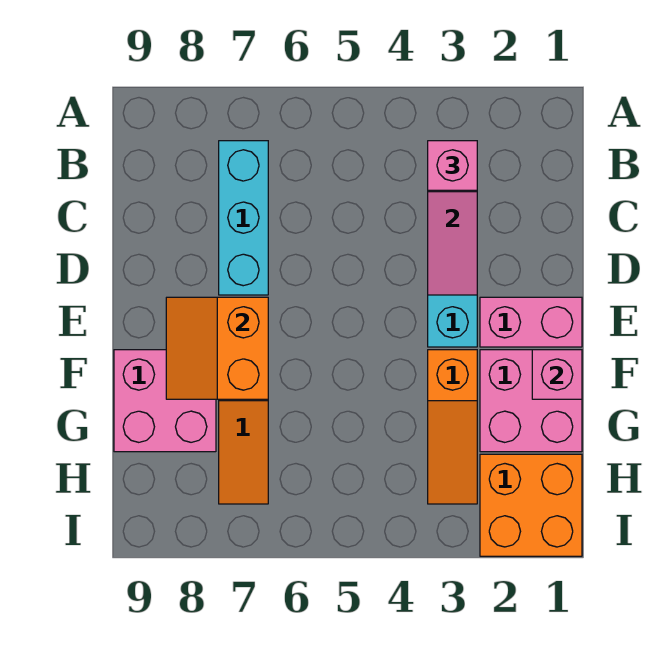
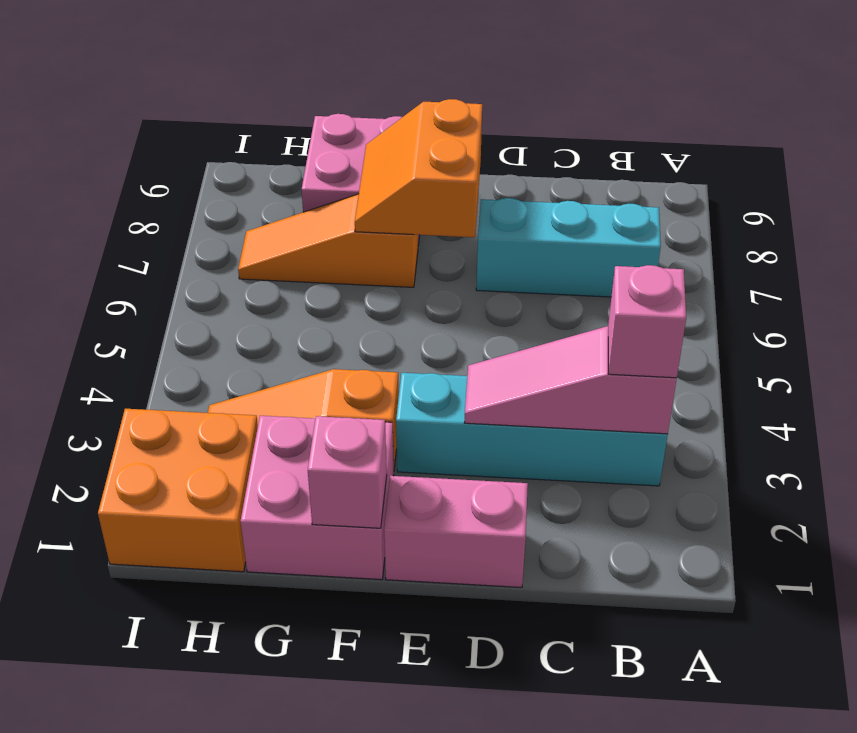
pink brick E1:E2 level 1 -> pink brick D1:E1 level 1
orange slope E7:F8 level 2 top 7 -> orange slope E7:F8 level 2 top E

